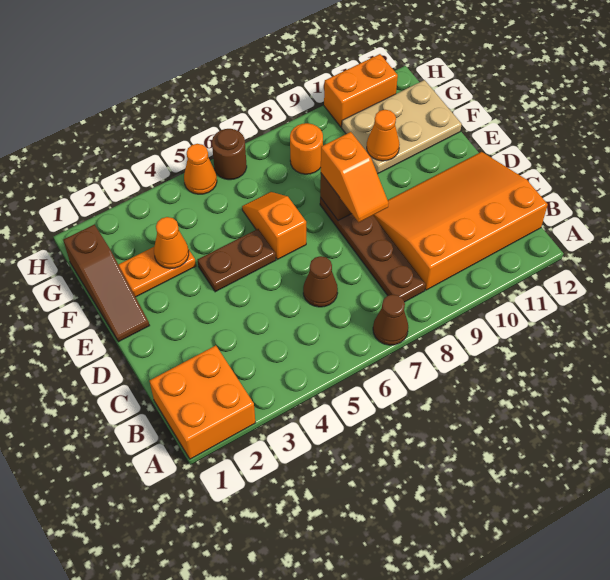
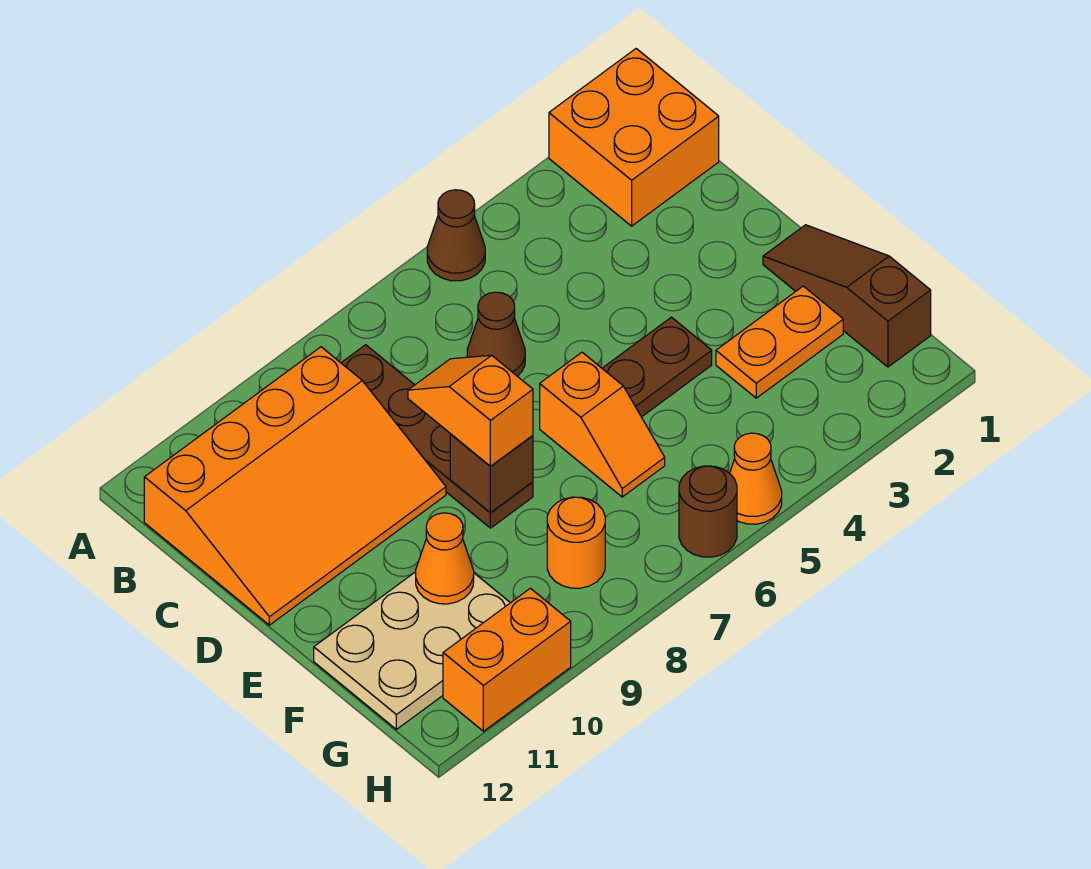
brown cone A7 level 1 -> brown cone A5 level 1
orange cone F3 level 2 -> none

